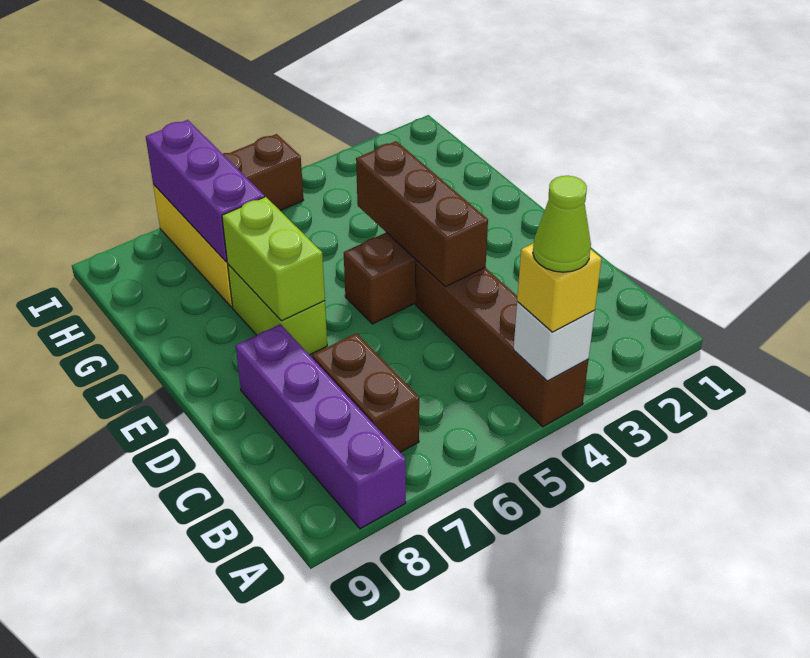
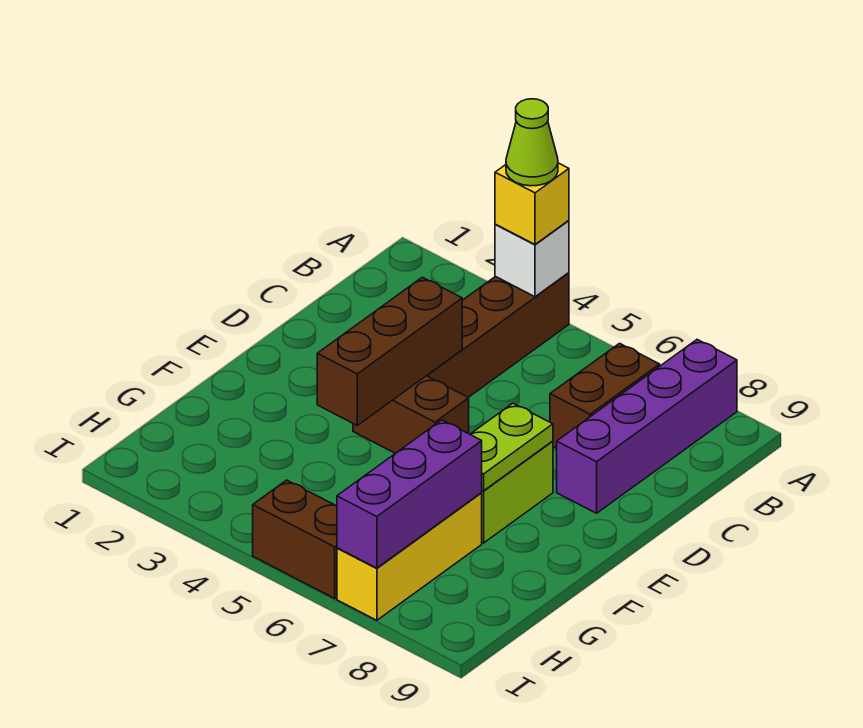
lime brick E7:F7 level 2 -> lime plate E7:F7 level 2

